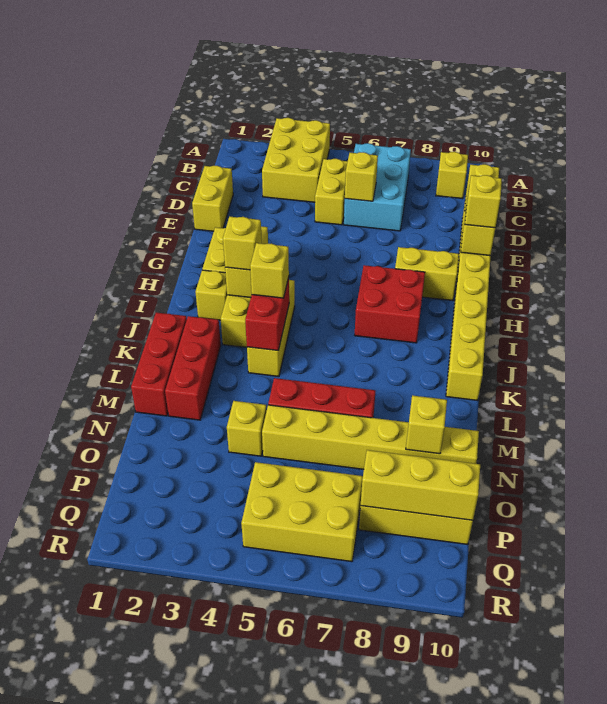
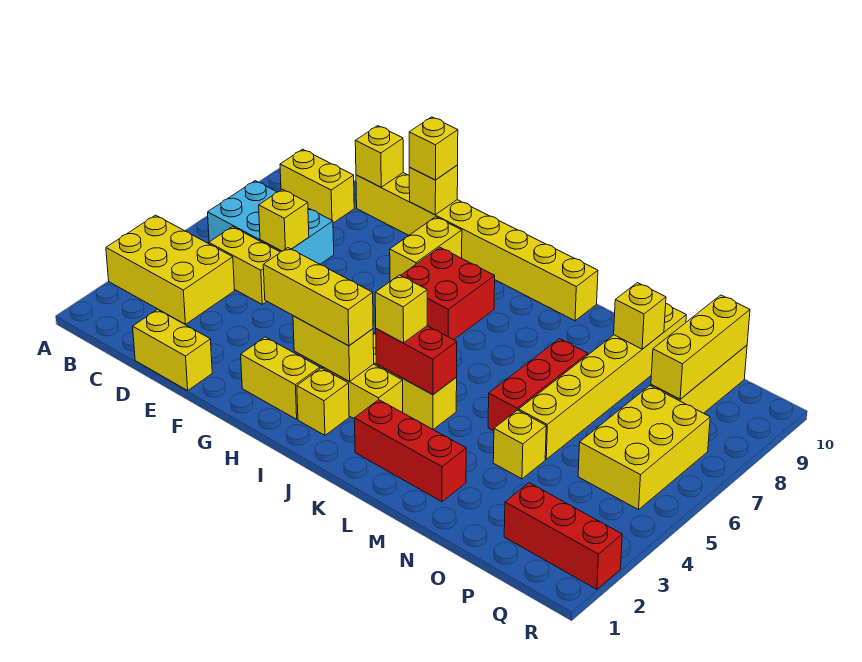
yellow brick B9 level 1 -> yellow brick B9:C9 level 1
yellow brick I3 level 3 -> yellow brick G3:I3 level 3
red brick K1:M1 level 1 -> red brick P2:R2 level 1

